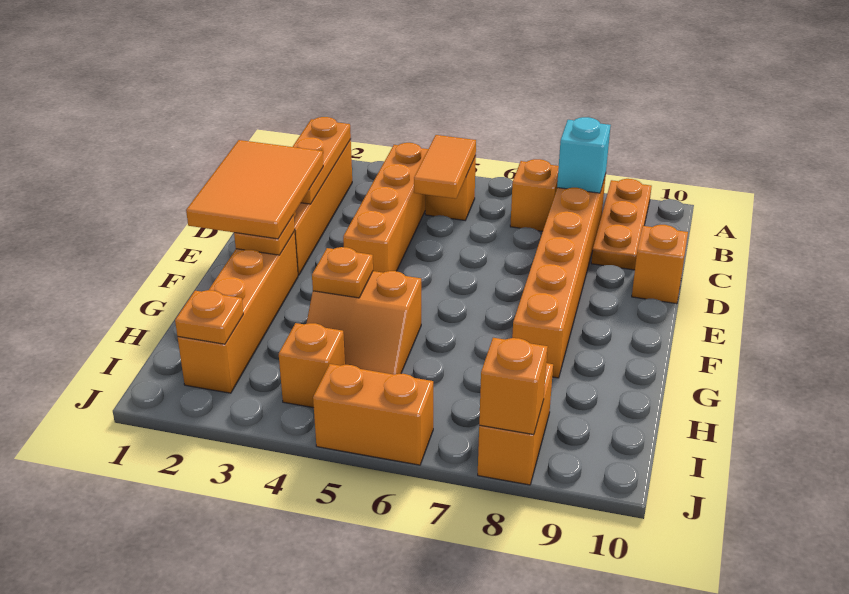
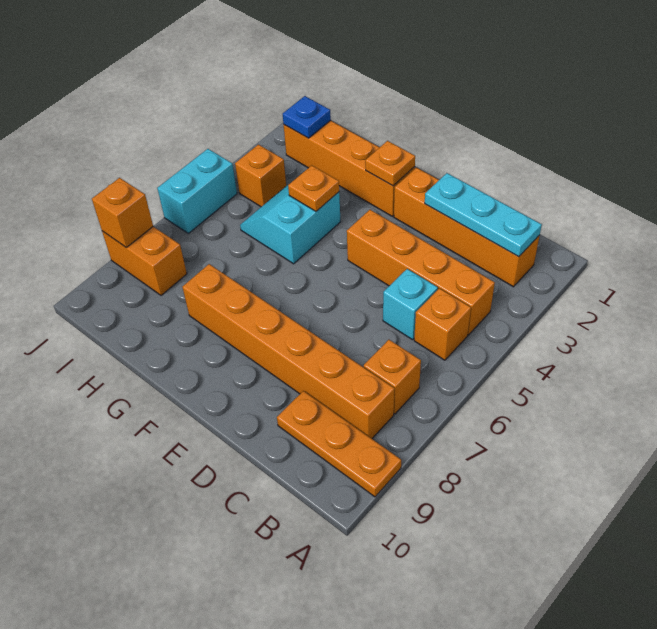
orange plate B2:D2 level 2 -> cyan plate B2:D2 level 2
orange tile B5:C5 level 2 -> none
cyan brick B8 level 2 -> cyan brick C5 level 1
orange tile D1:F2 level 3 -> none
orange brick D10 level 1 -> none
orange slope G4:H5 level 1 top G -> cyan slope G4:H5 level 1 top G
orange plate I2 level 2 -> blue plate I2 level 2
orange brick J5:J6 level 1 -> cyan brick J5:J6 level 1

